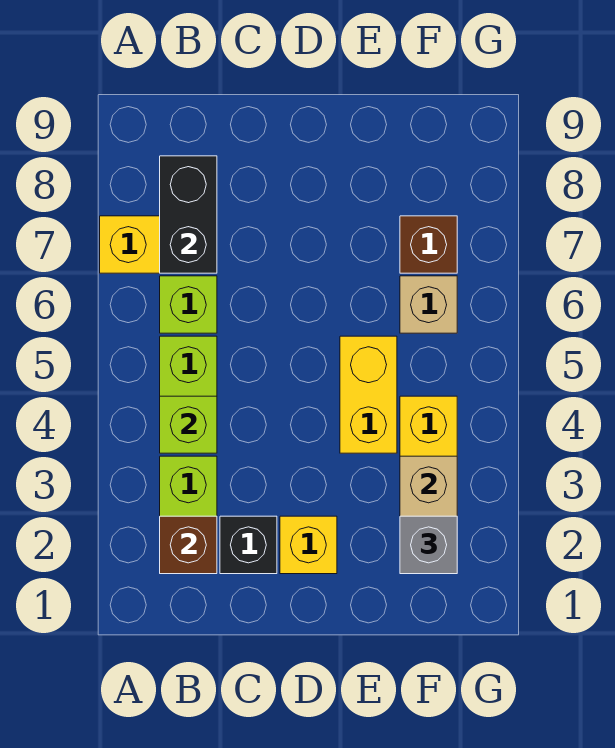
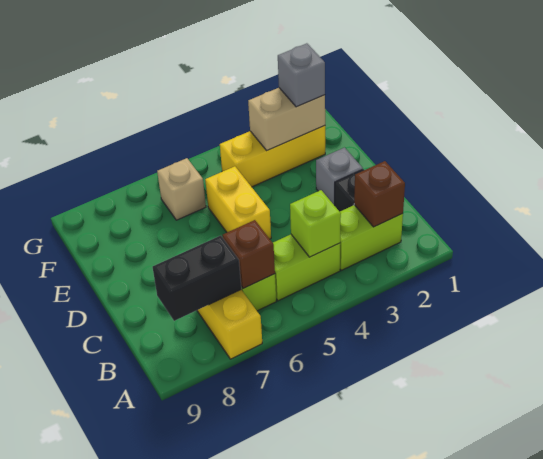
yellow brick D2 level 1 -> grey brick D2 level 1
yellow brick E4:E5 level 1 -> yellow brick D5:E5 level 1
brown brick F7 level 1 -> brown brick B6 level 2

